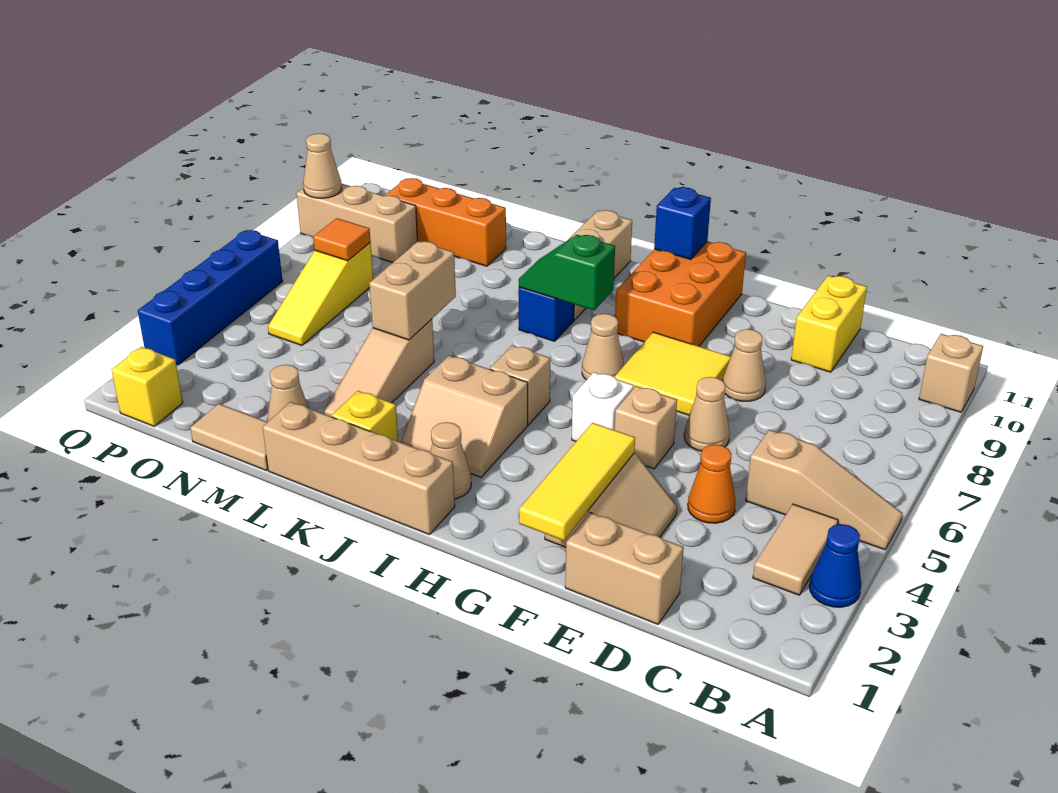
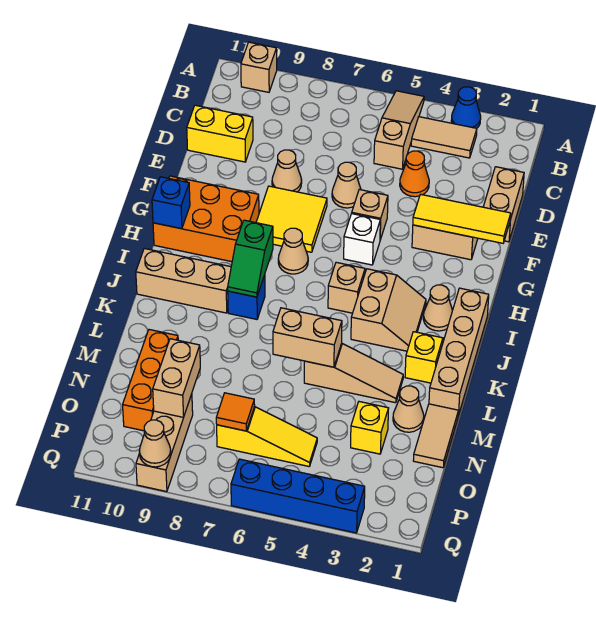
none -> tan brick N9:O9 level 2
yellow brick P1 level 1 -> yellow brick N3 level 1

